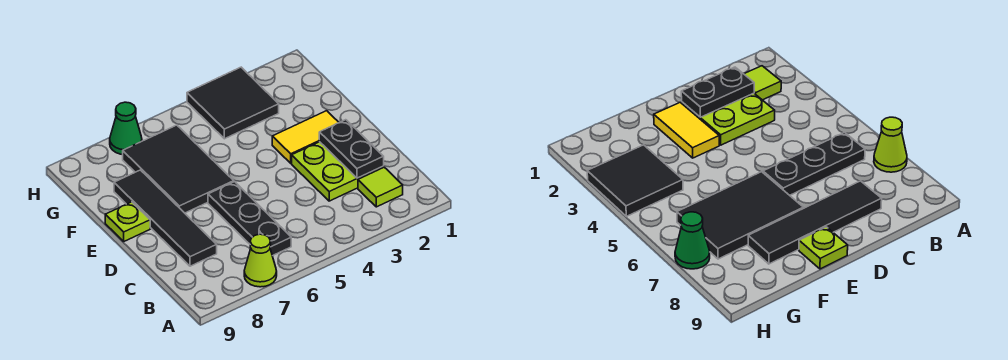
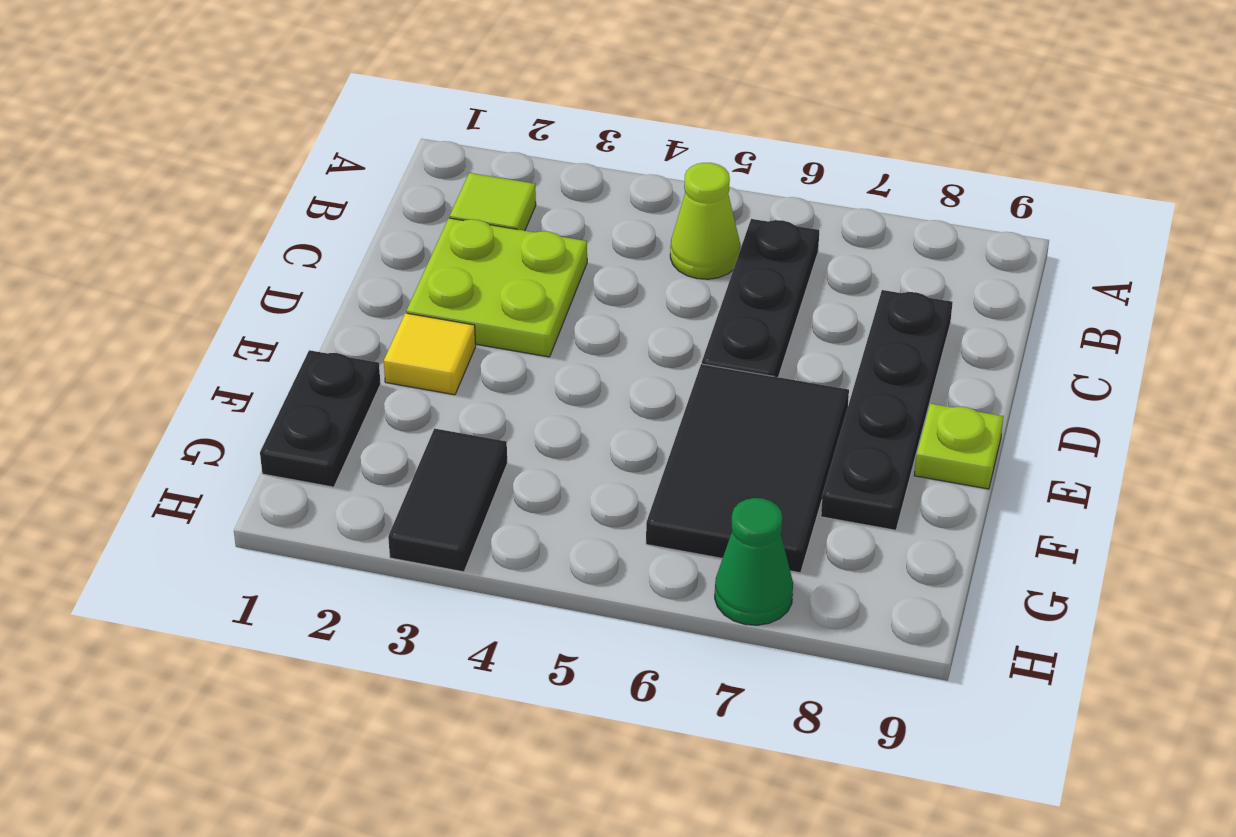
lime cone A7 level 1 -> lime cone B5 level 1
black plate C2:D2 level 2 -> black plate F1:G1 level 1
black tile C8:F8 level 1 -> black plate C8:F8 level 1
yellow tile E2:E3 level 1 -> yellow tile E2 level 1
black tile G3:H4 level 1 -> black tile G3:H3 level 1

